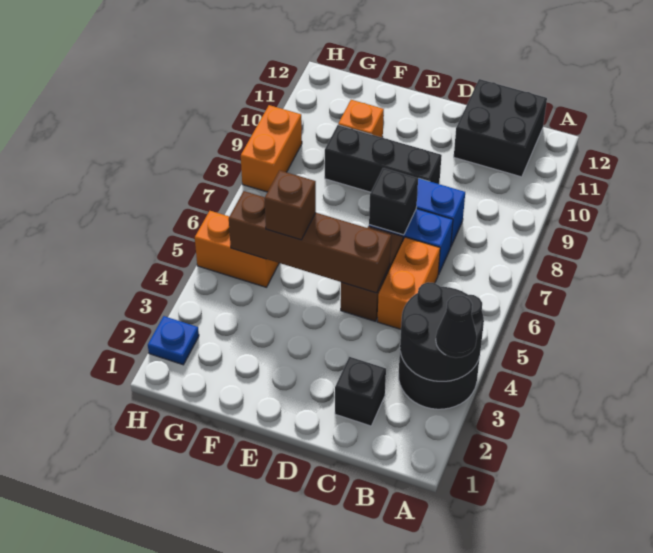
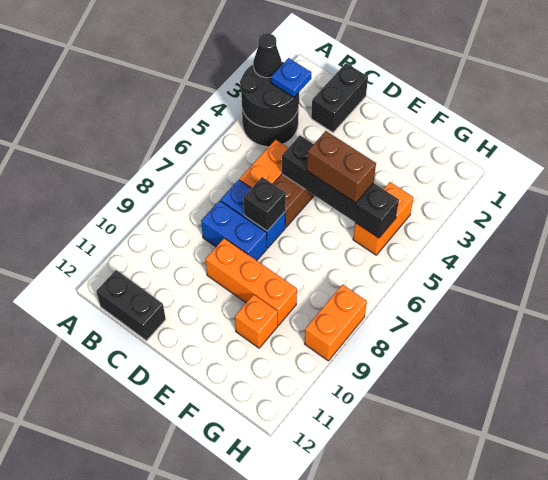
black brick B11:C12 level 1 -> black brick B12:C12 level 1
black brick C2 level 1 -> black brick C1:C2 level 1
brown brick D5:G5 level 2 -> black brick D5:G5 level 2
black brick D9:F9 level 1 -> orange brick D9:F9 level 1
brown brick F5 level 3 -> brown brick E5:F5 level 3
orange brick G5:H5 level 1 -> orange brick G4:G5 level 1
blue plate H2 level 1 -> blue plate B3 level 3

